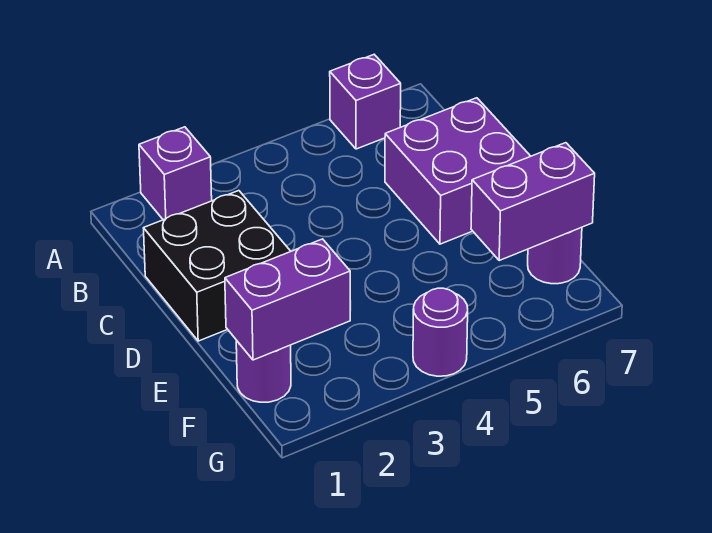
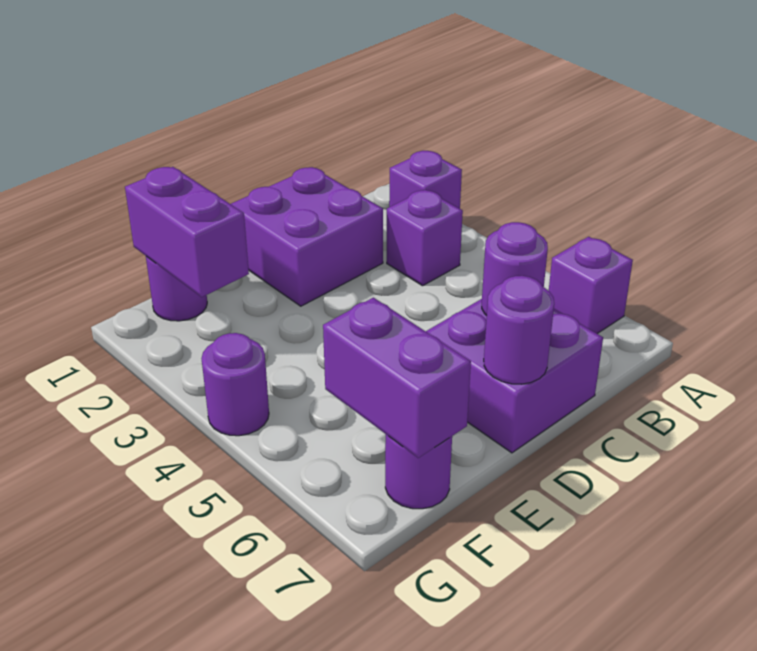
none -> purple brick B3 level 1
black brick C1:D2 level 1 -> purple brick C1:D2 level 1
none -> purple round brick C6 level 2
none -> purple round brick D7 level 2

